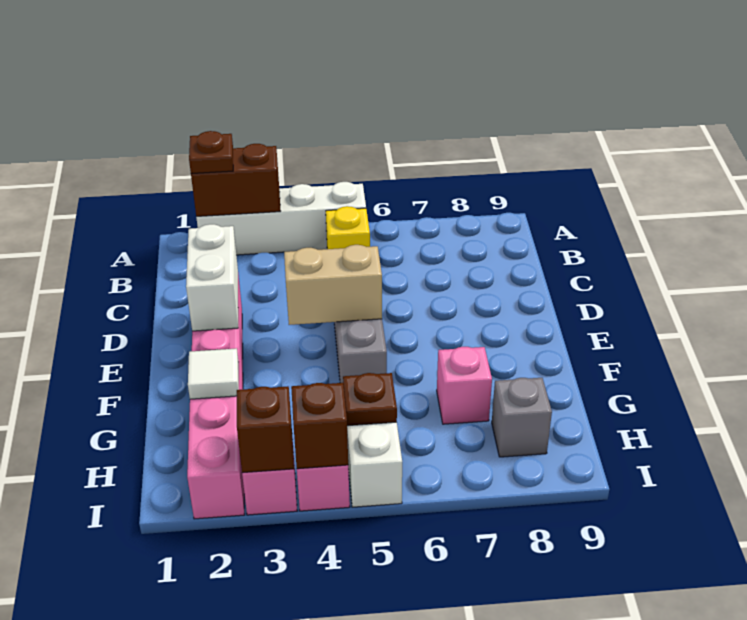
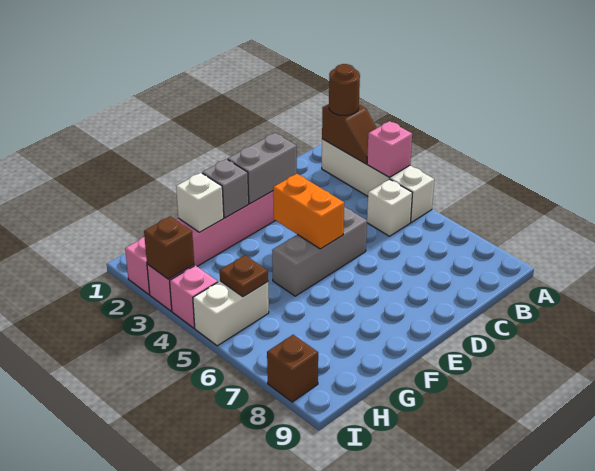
brown brick A2:A3 level 2 -> brown slope A2:A3 level 2 top 2
brown plate A2 level 3 -> brown round brick A2 level 3
yellow brick B5 level 1 -> white brick B5 level 1
white brick D2:E2 level 2 -> grey brick D2:E2 level 2
tan brick E4:E5 level 2 -> orange brick E4:E5 level 2
white tile G2 level 2 -> white brick G2 level 2
pink brick G7 level 1 -> pink brick A4 level 2
grey brick H8 level 1 -> grey brick F2 level 2
brown brick I4 level 2 -> brown brick I8 level 1

